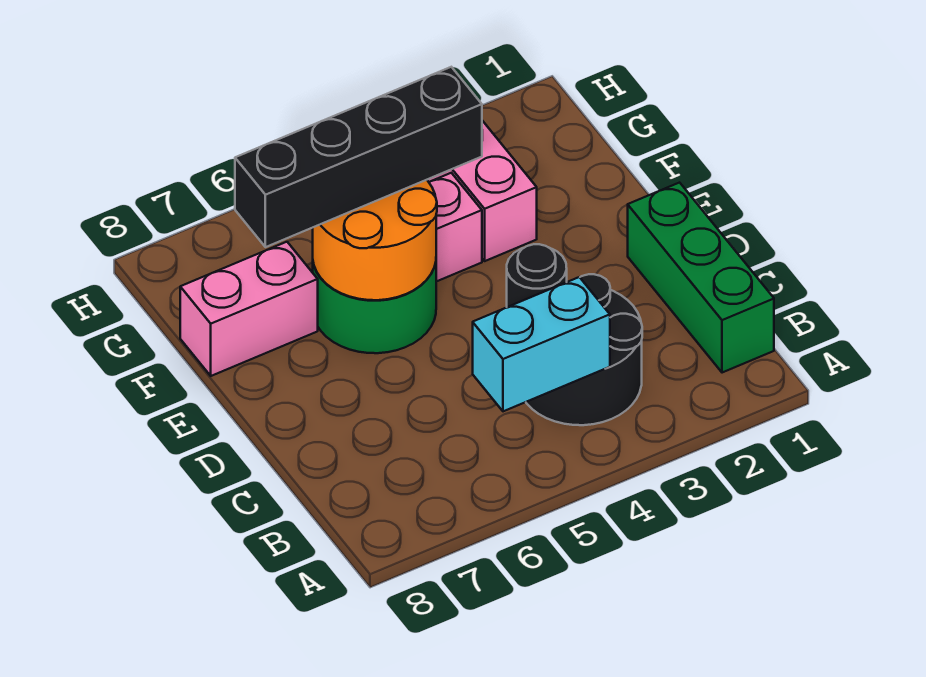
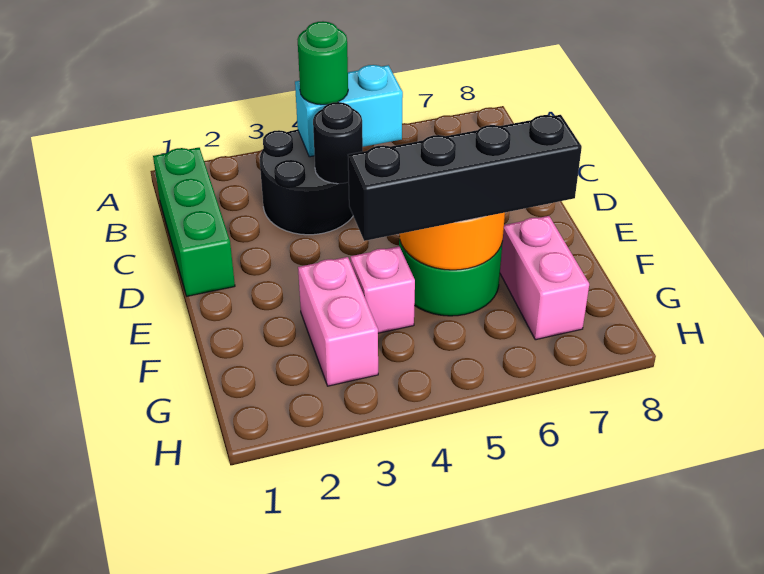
none -> green round brick B4 level 3
pink brick F7:F8 level 1 -> pink brick F7:G7 level 1

